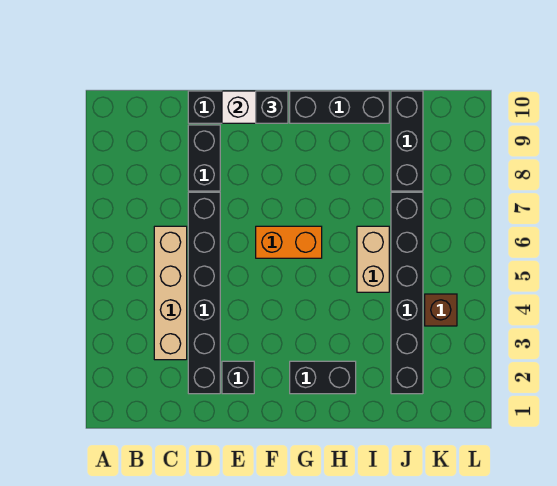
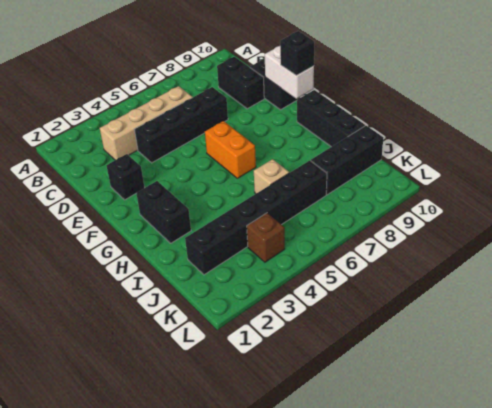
black brick D2:D7 level 1 -> black brick D4:D7 level 1
black brick D8:D9 level 1 -> black brick C9:D9 level 1
tan brick I5:I6 level 1 -> tan brick I6 level 1

